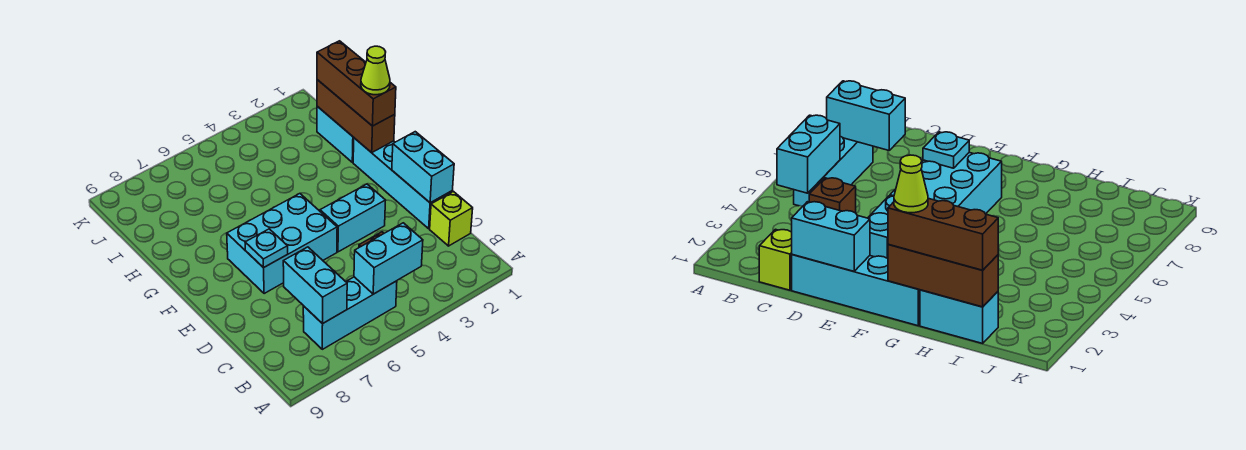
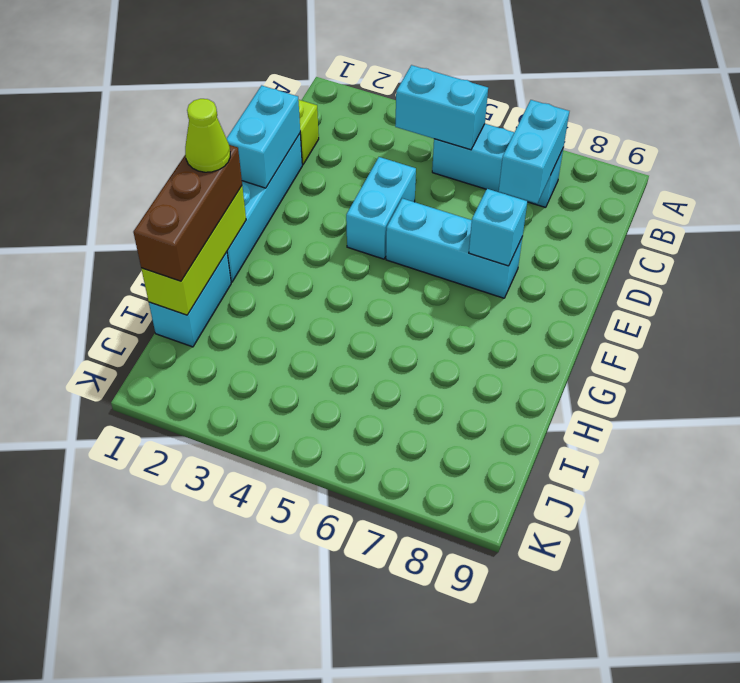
brown brick C4 level 1 -> none
cyan brick E3:E4 level 1 -> cyan brick D4:E4 level 1
cyan brick E5:F7 level 1 -> cyan brick E5:E7 level 1
cyan plate E7 level 2 -> cyan brick E7 level 2
brown brick G1:I1 level 2 -> lime brick G1:I1 level 2

